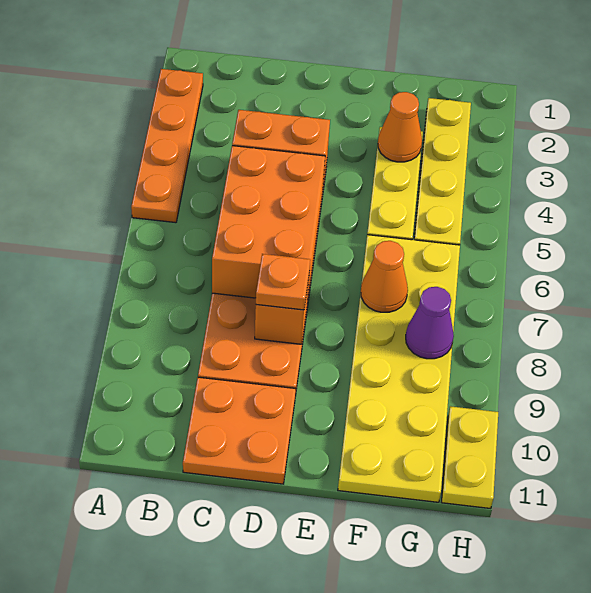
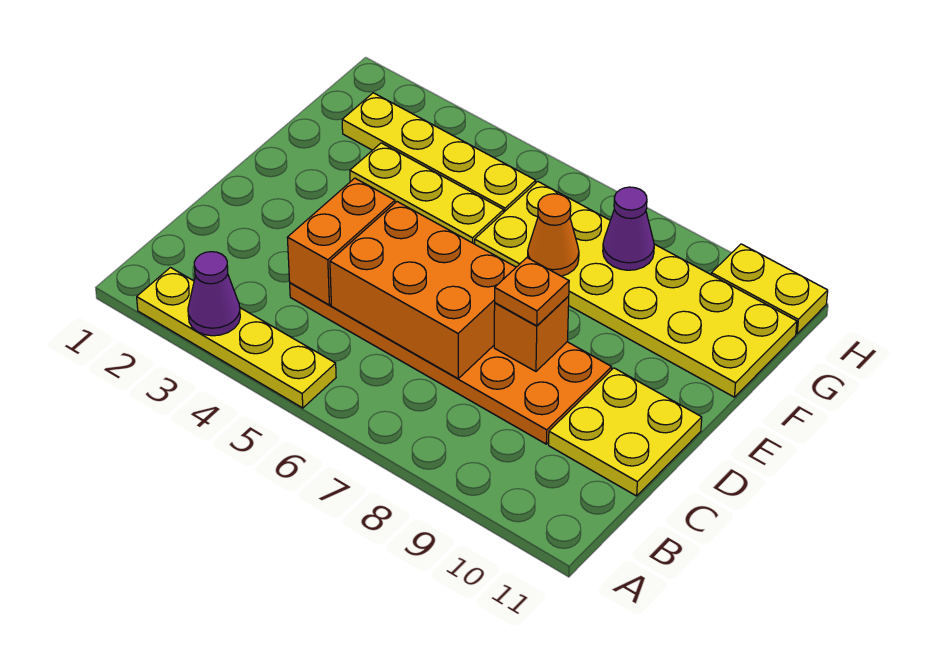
orange plate A2:A5 level 1 -> yellow plate A2:A5 level 1
none -> purple cone A3 level 2
orange plate C10:D11 level 1 -> yellow plate C10:D11 level 1
orange cone F3 level 2 -> none

